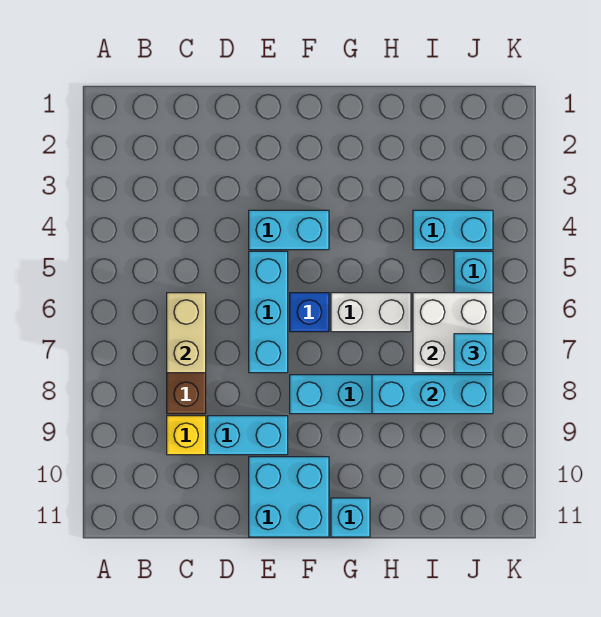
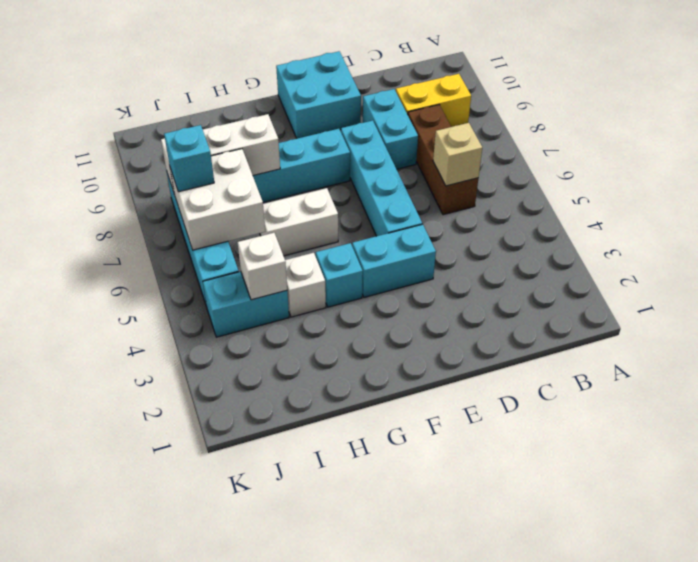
tan brick C6:C7 level 2 -> tan brick C6 level 2
yellow brick C9 level 1 -> yellow brick B9:C9 level 1
cyan brick D9:E9 level 1 -> cyan brick D8:D9 level 1
cyan brick E5:E7 level 1 -> cyan brick E5:E8 level 1
blue brick F6 level 1 -> none
cyan brick G11 level 1 -> cyan brick G4 level 1
none -> white brick H4 level 1
cyan brick H8:J8 level 2 -> white brick H8:J8 level 2
none -> white brick I4 level 2

